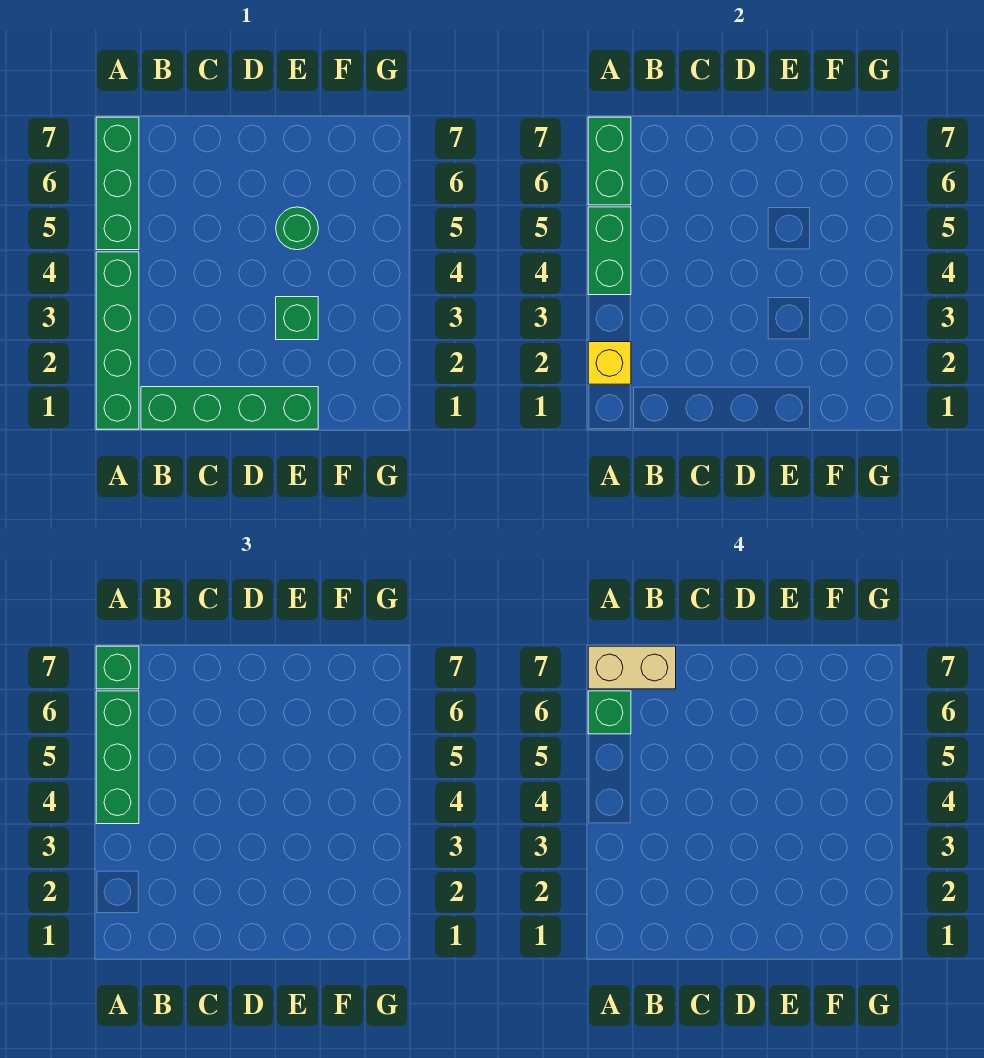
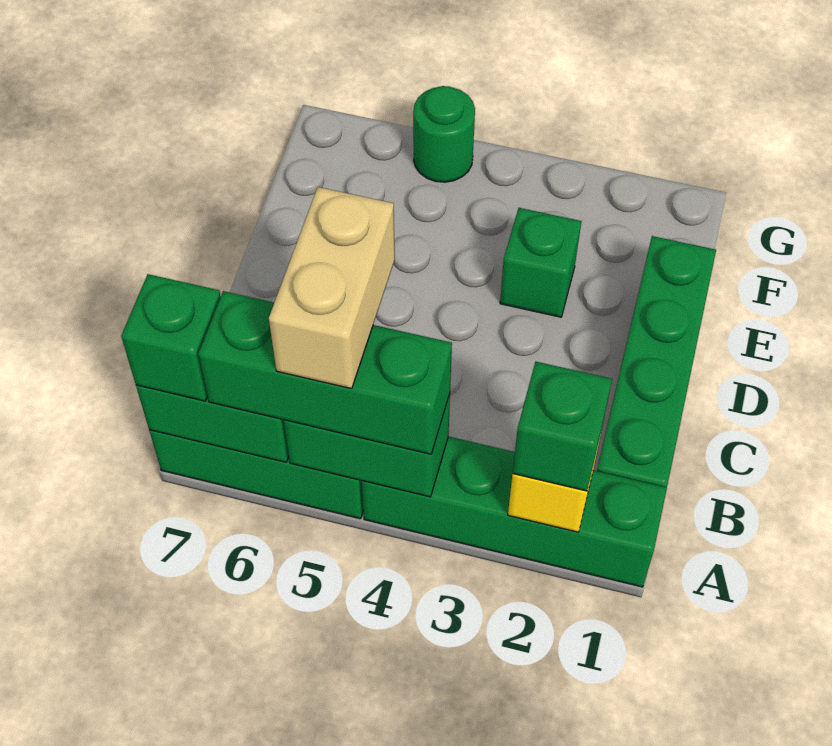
green brick A6 level 4 -> green brick A2 level 3
tan brick A7:B7 level 4 -> tan brick A5:B5 level 4
green round brick E5 level 1 -> green round brick G5 level 1

